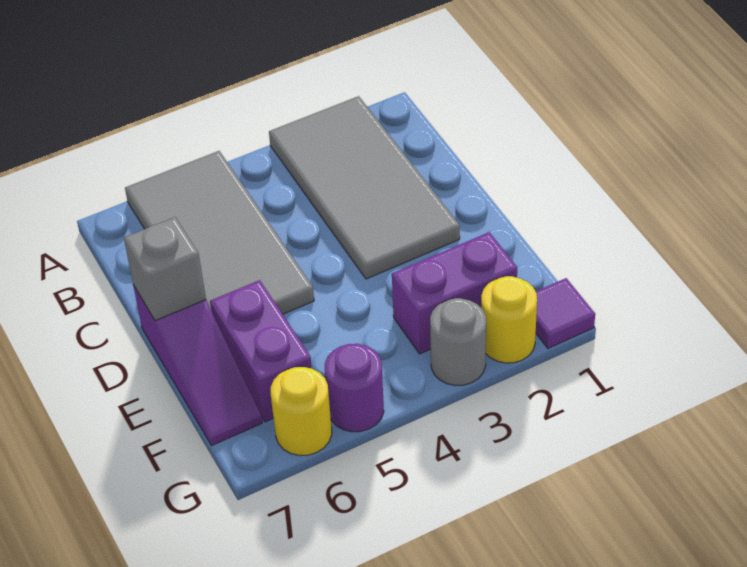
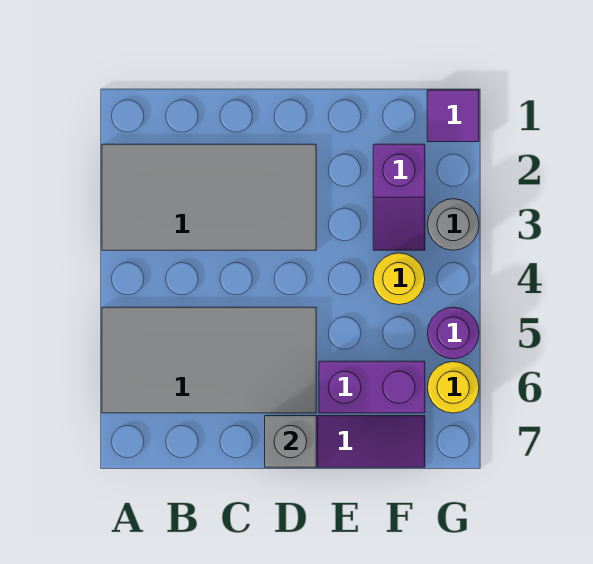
purple brick F2:F3 level 1 -> purple slope F2:F3 level 1 top 2
yellow round brick G2 level 1 -> yellow round brick F4 level 1

